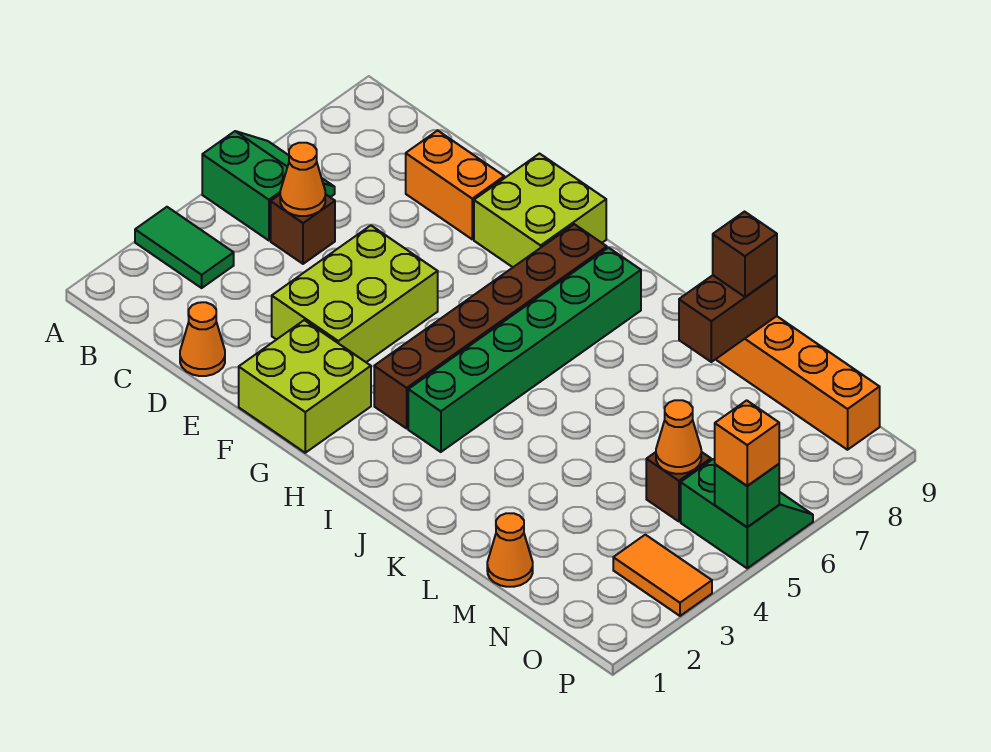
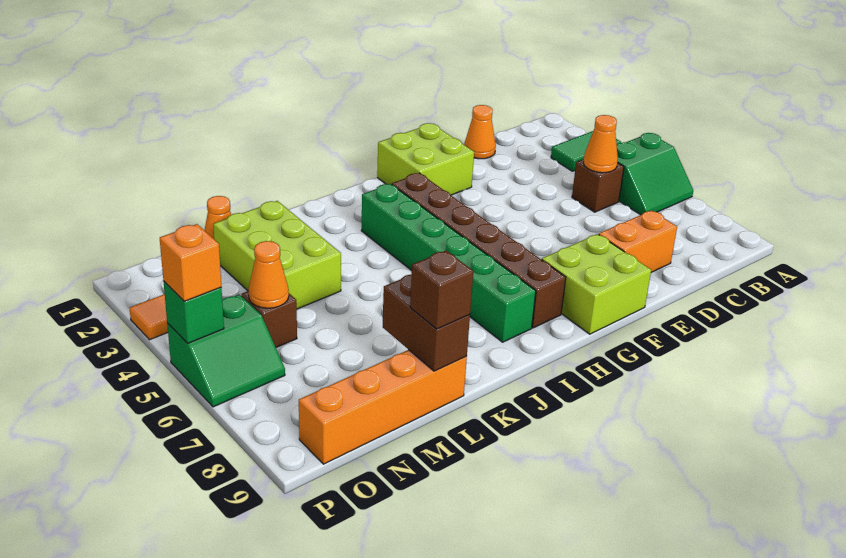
lime brick E3:F5 level 1 -> lime brick L2:M4 level 1

